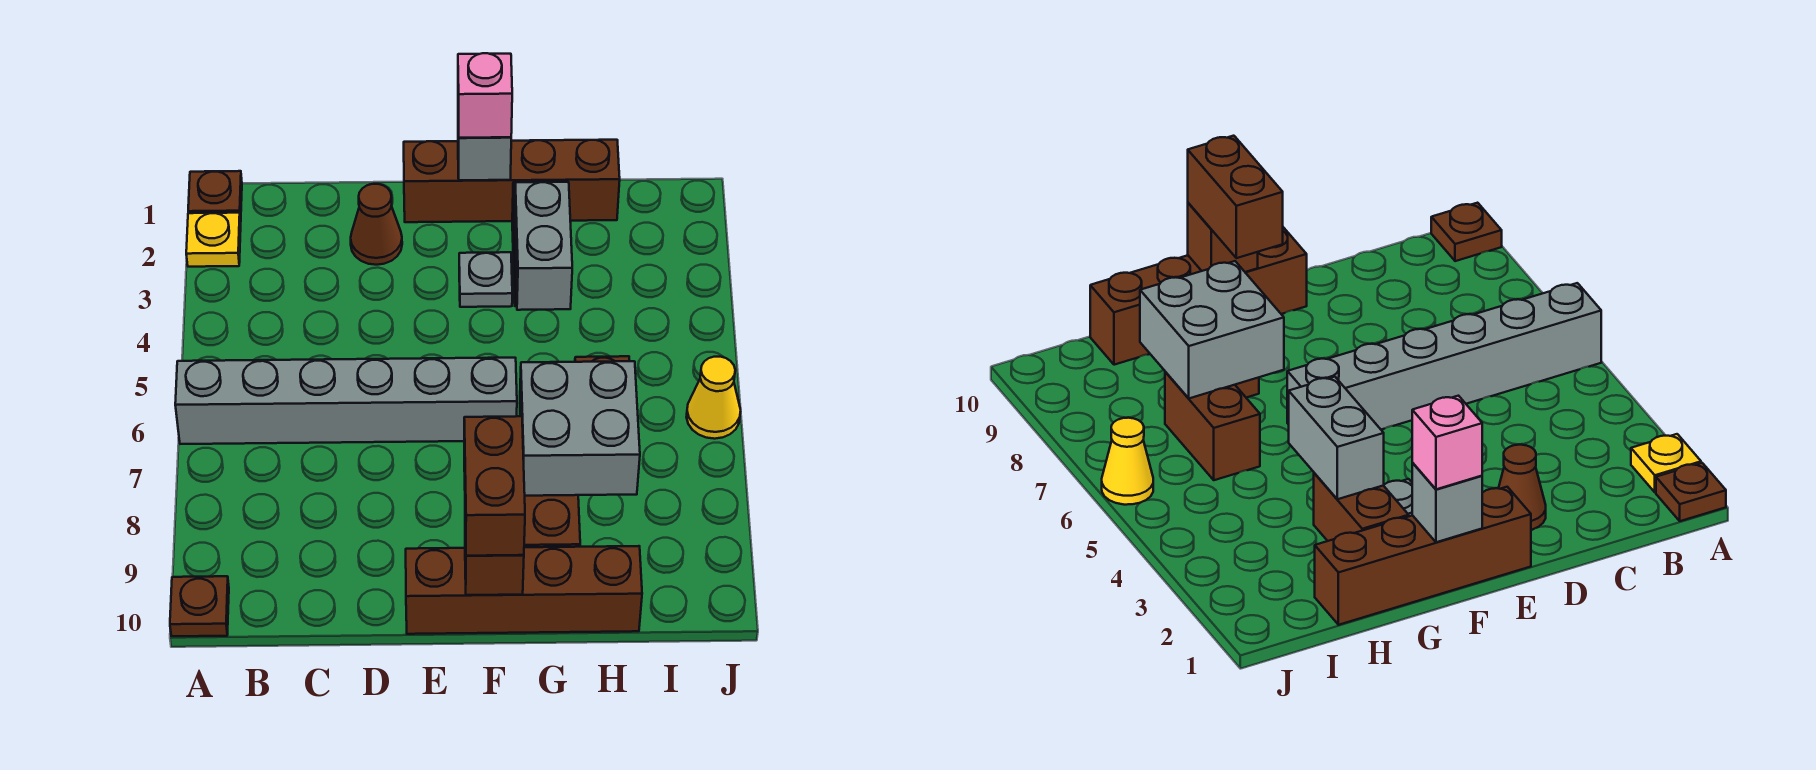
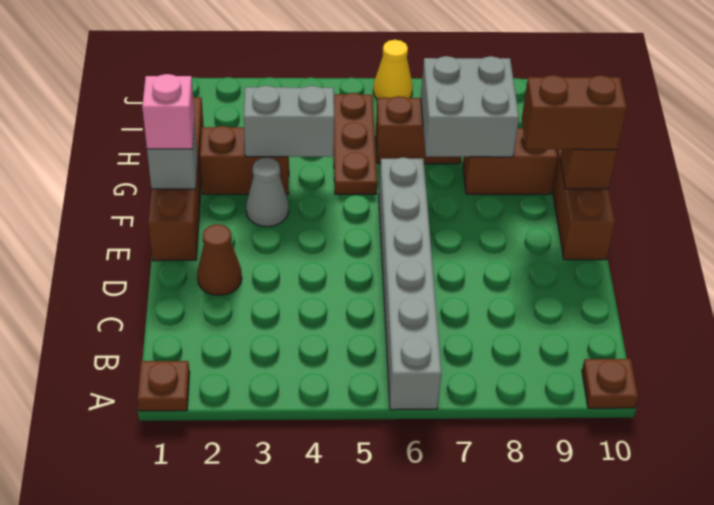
yellow plate A2 level 1 -> none
grey plate F3 level 1 -> grey cone F3 level 1
none -> brown plate G5:I5 level 1

